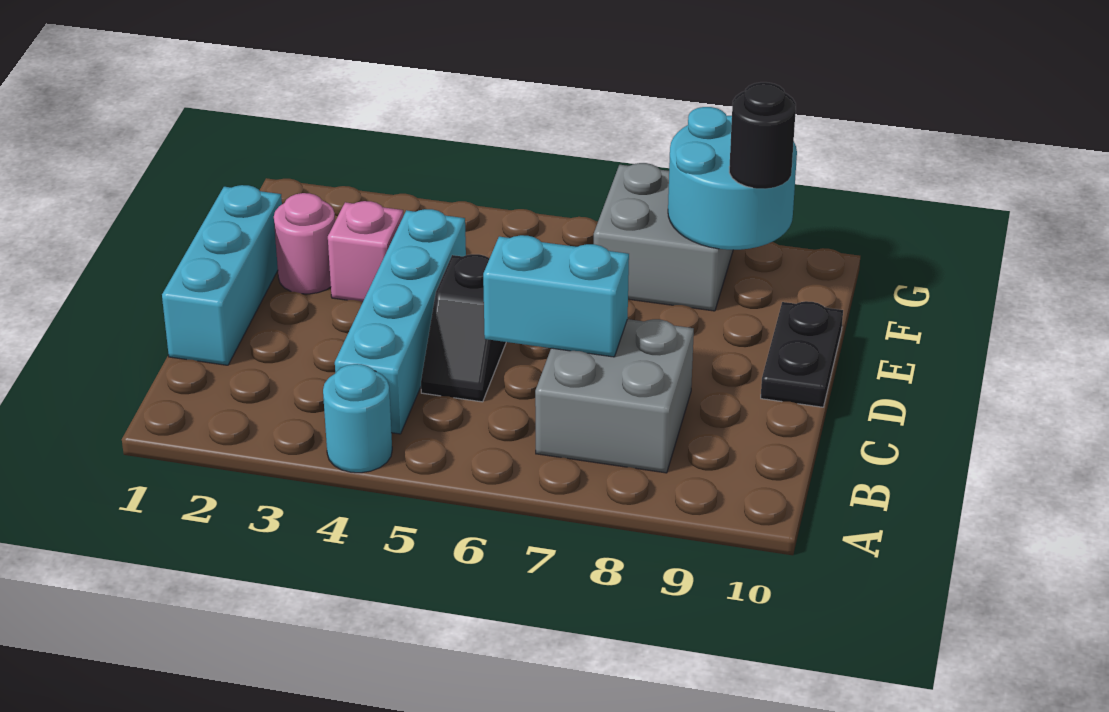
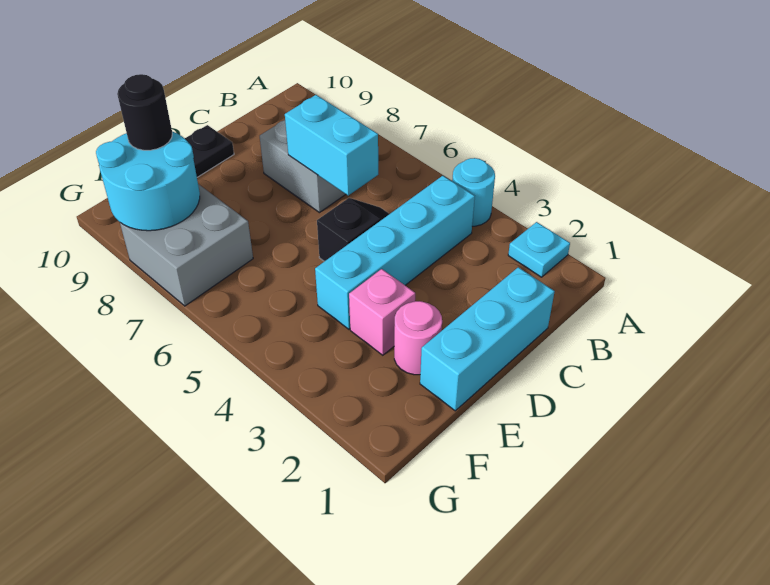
none -> cyan plate A2 level 1

